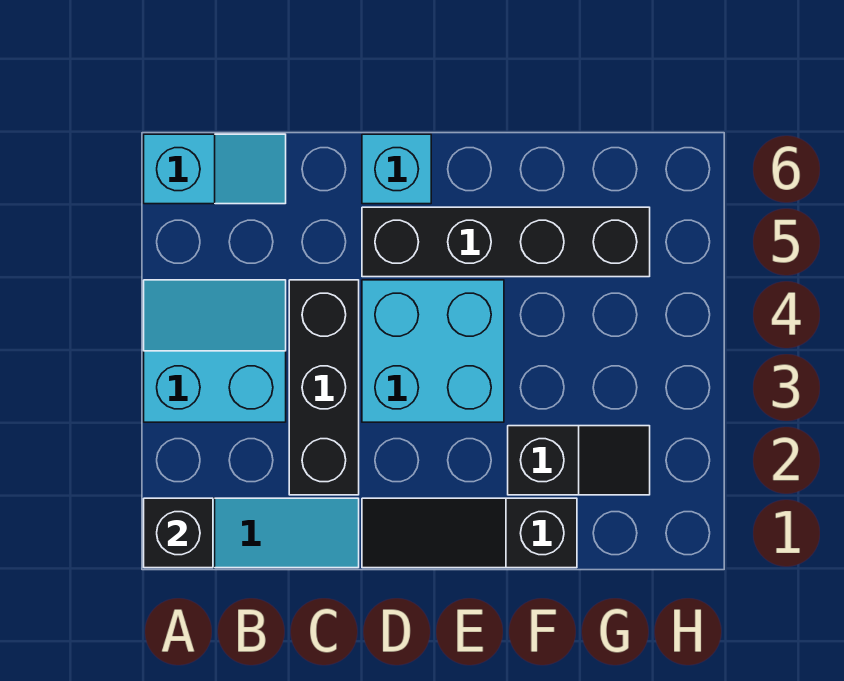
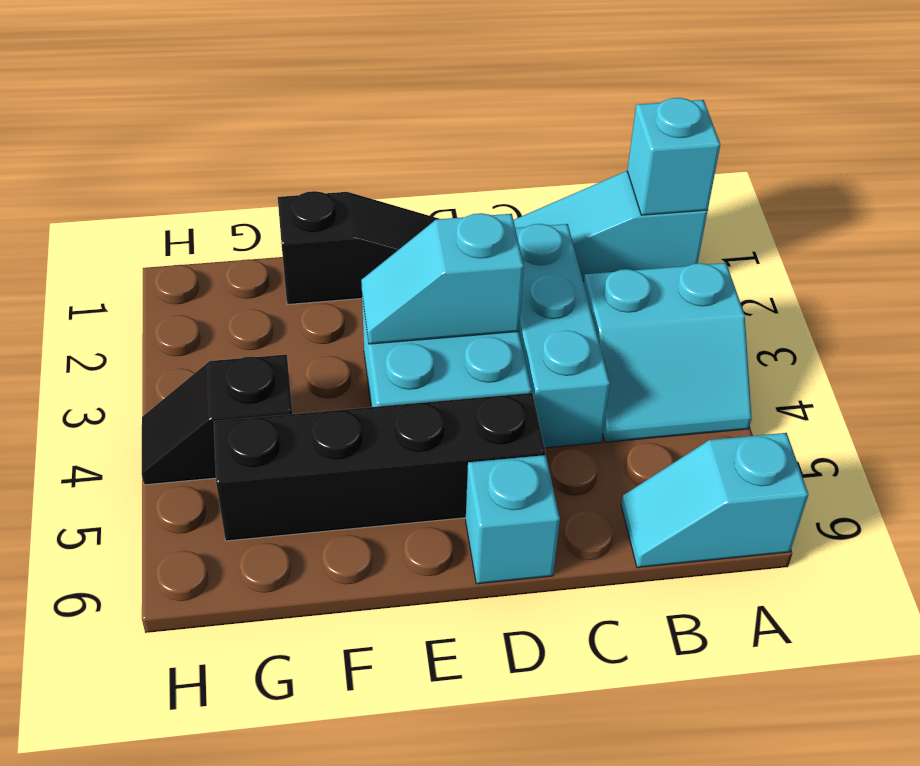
black brick A1 level 2 -> cyan brick A1 level 2
black brick C2:C4 level 1 -> cyan brick C2:C4 level 1
none -> cyan slope D3:E3 level 2 top D
black slope F2:G2 level 1 top F -> black slope G4:H4 level 1 top G

